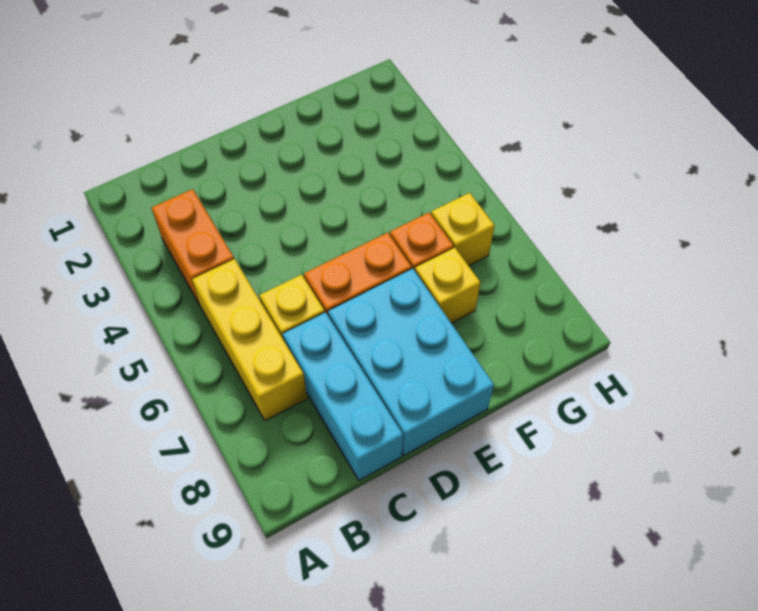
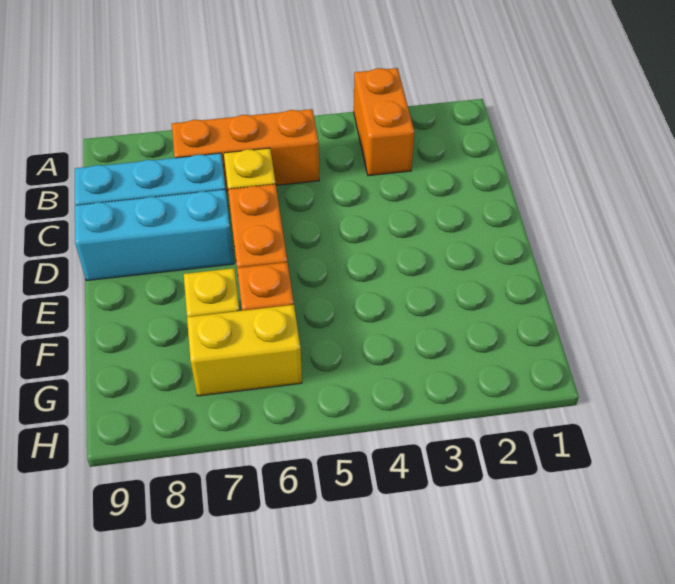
orange brick B3:B4 level 1 -> orange brick A3:B3 level 1
yellow brick B5:B7 level 1 -> orange brick B5:B7 level 1
cyan brick D7:E9 level 1 -> cyan brick D7:D9 level 1
yellow brick G6 level 1 -> yellow brick G6:G7 level 1

